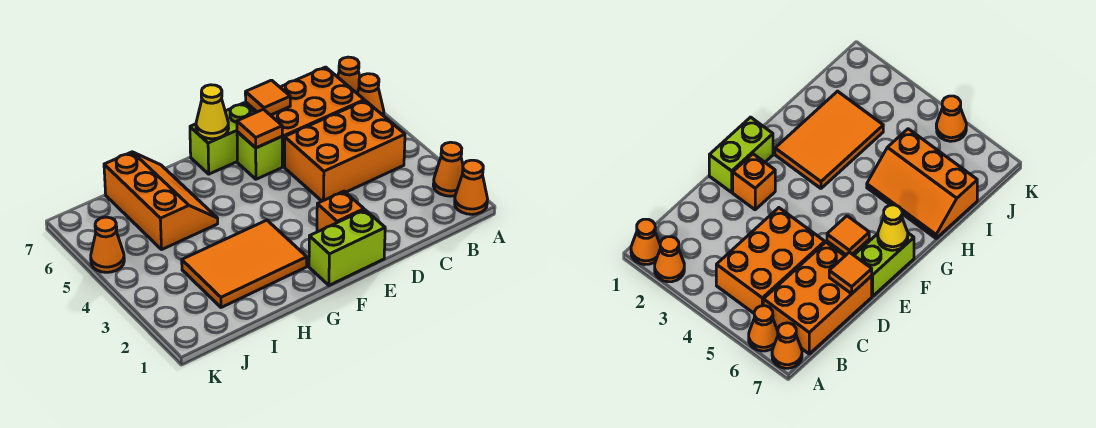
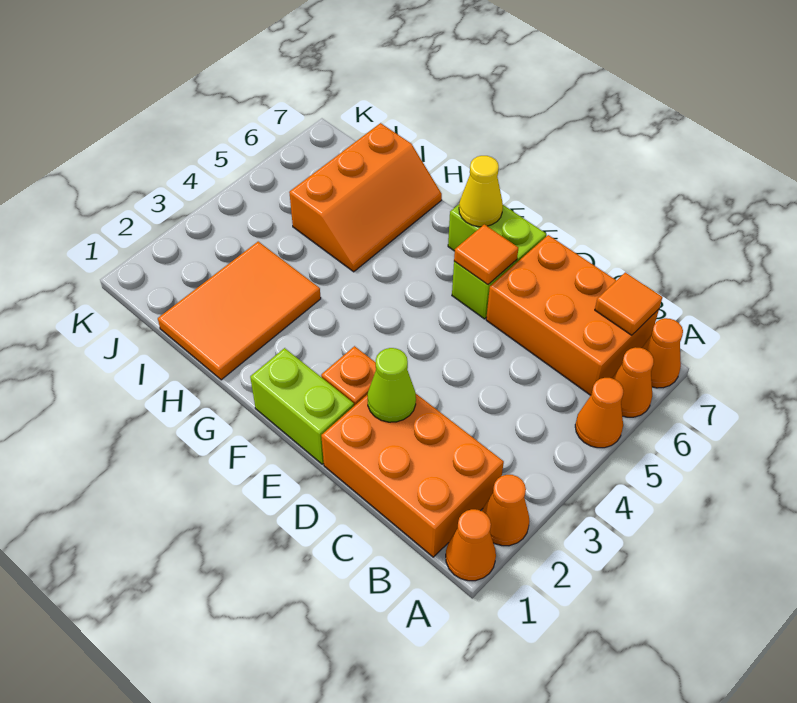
orange brick B4:D5 level 1 -> orange brick B1:D2 level 1
none -> lime cone D2 level 2
orange tile D7 level 2 -> orange tile B7 level 2
orange tile G2:I3 level 1 -> orange tile H1:I3 level 1
orange cone K5 level 1 -> orange cone A5 level 1

